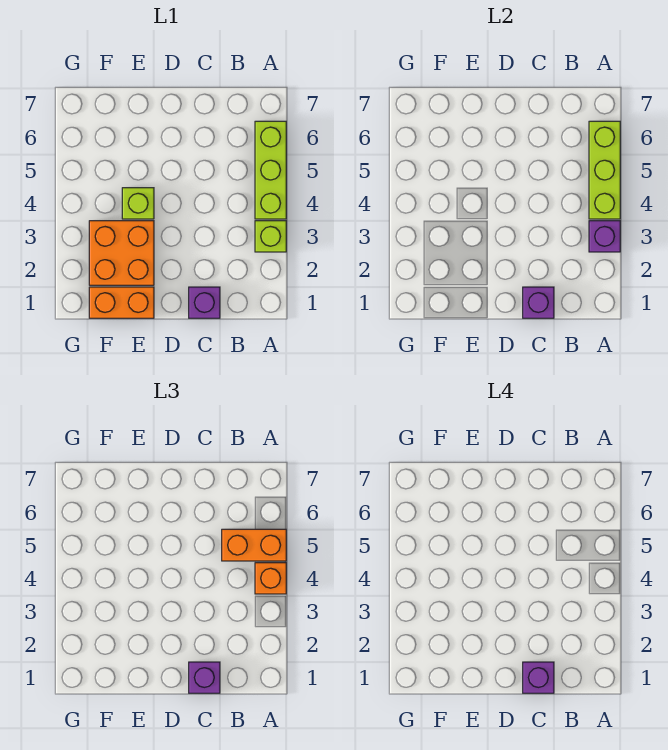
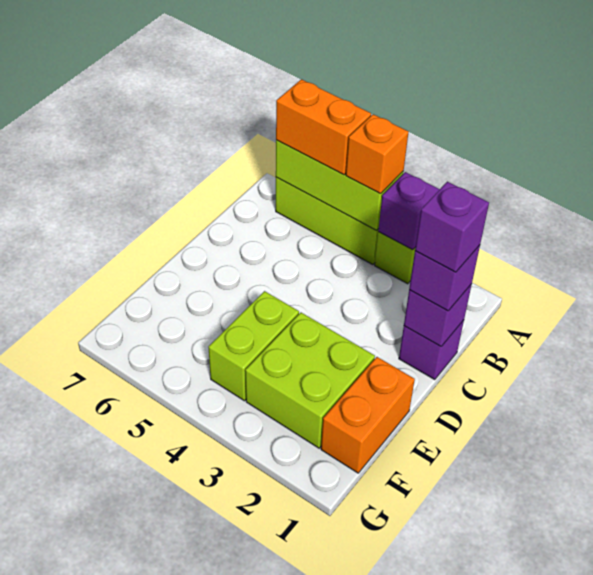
orange brick A5:B5 level 3 -> orange brick A5:A6 level 3
orange brick E2:F3 level 1 -> lime brick E2:F3 level 1
lime brick E4 level 1 -> lime brick E4:F4 level 1

